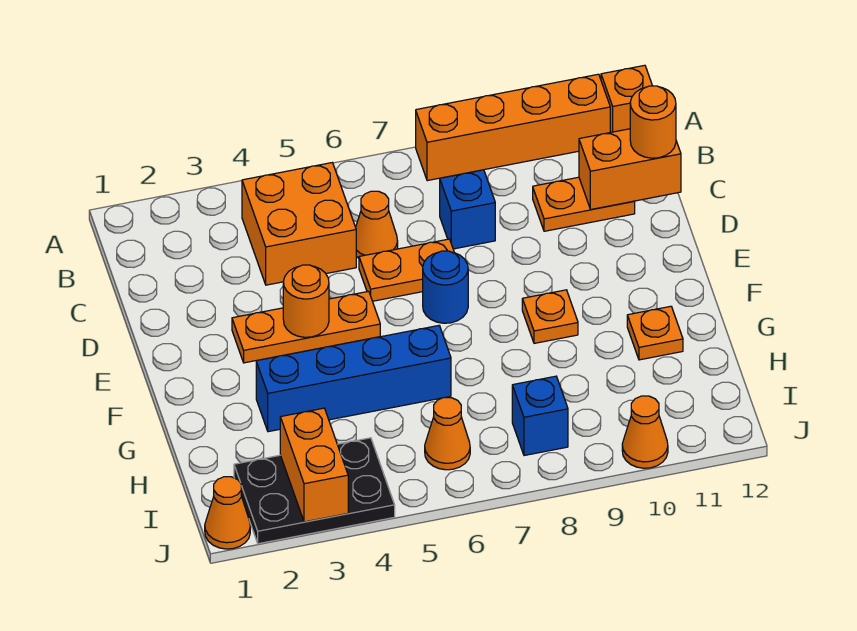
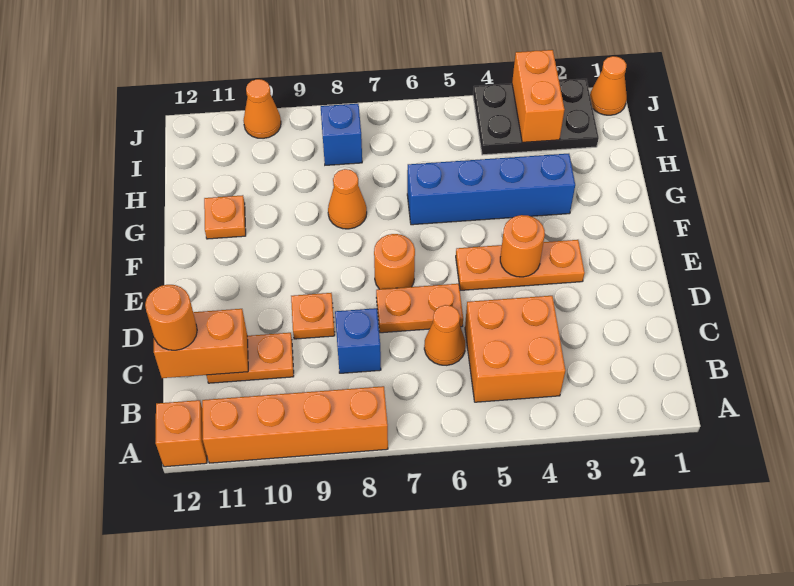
blue round brick E7 level 1 -> orange round brick E7 level 1
orange plate F9 level 1 -> orange plate D9 level 1
orange cone I6 level 1 -> orange cone G8 level 1

